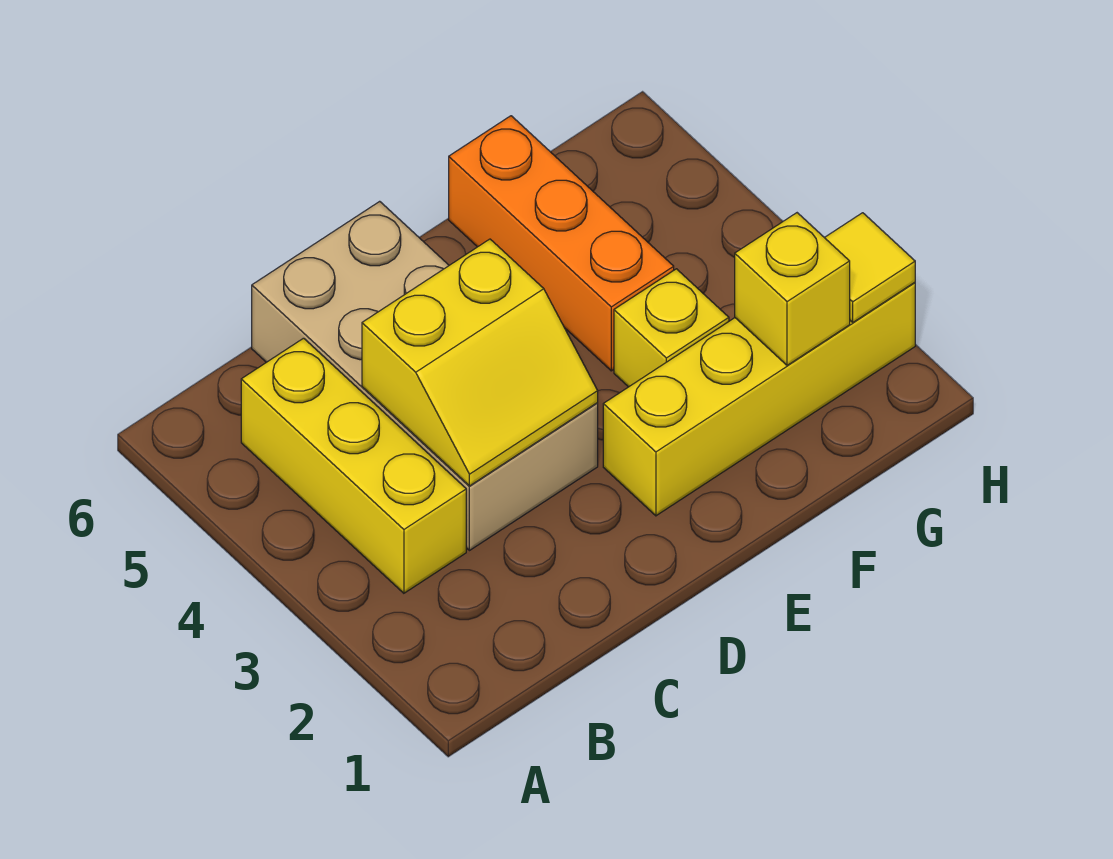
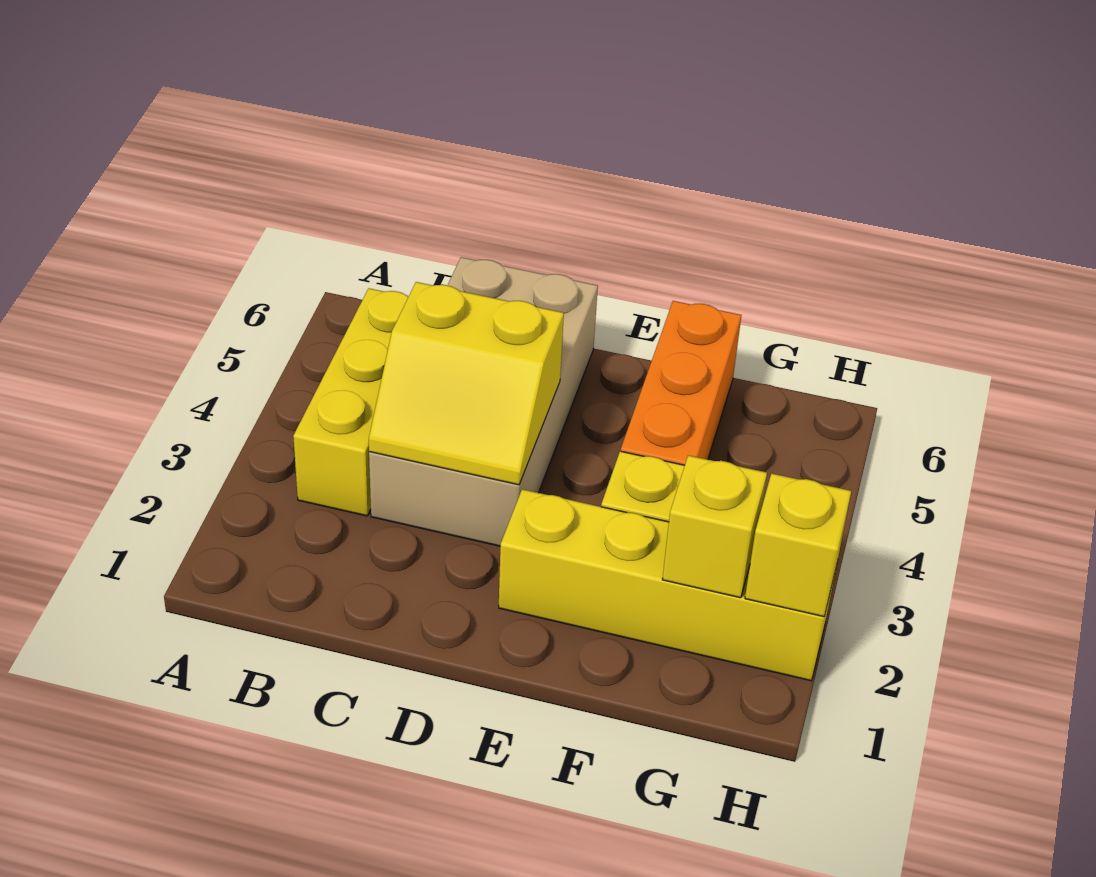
yellow tile H2 level 2 -> yellow brick H2 level 2

